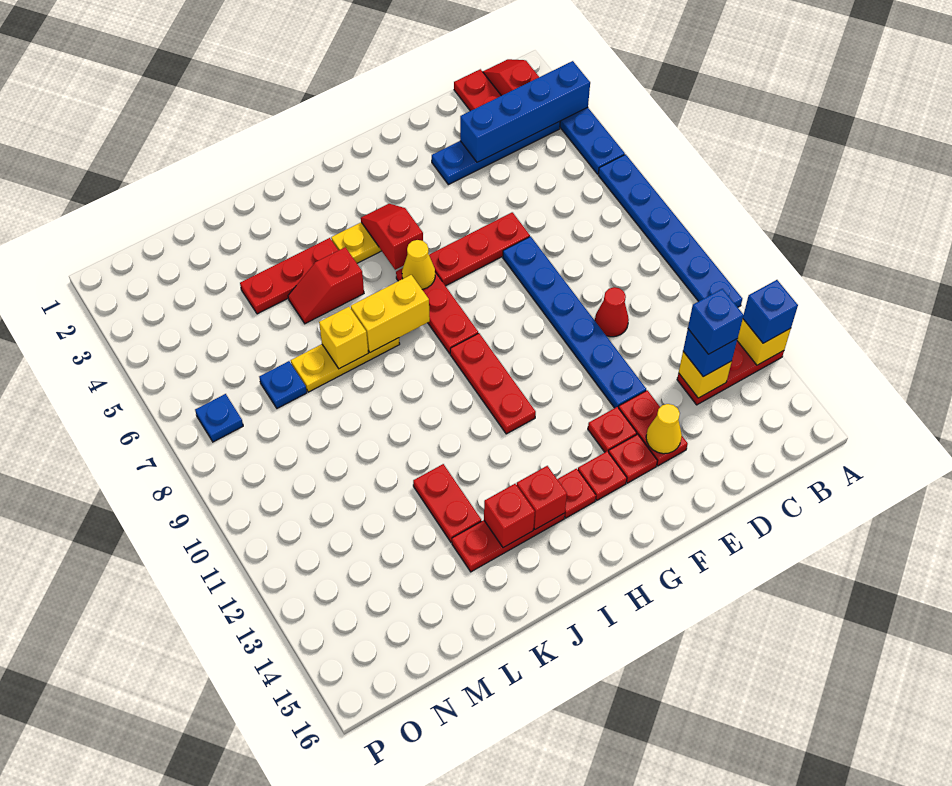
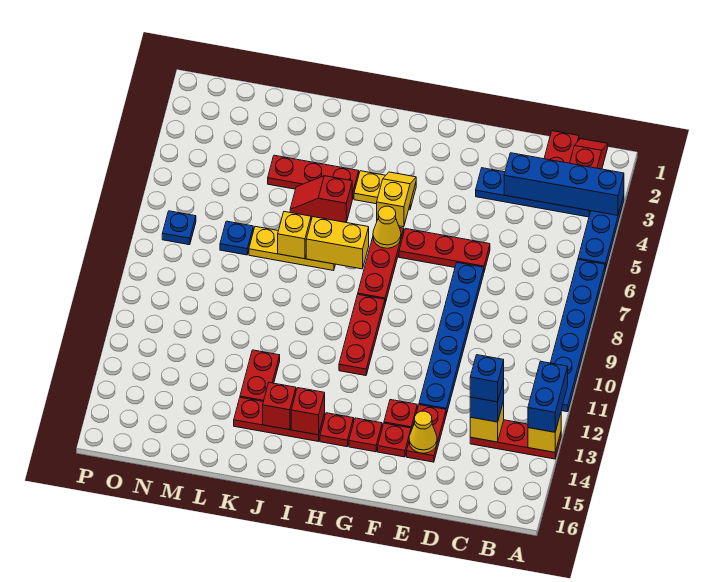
blue brick A13 level 3 -> blue brick A12:A13 level 3
red cone D10 level 1 -> none
red slope H4:H5 level 2 top 5 -> yellow slope H4:H5 level 2 top 5

